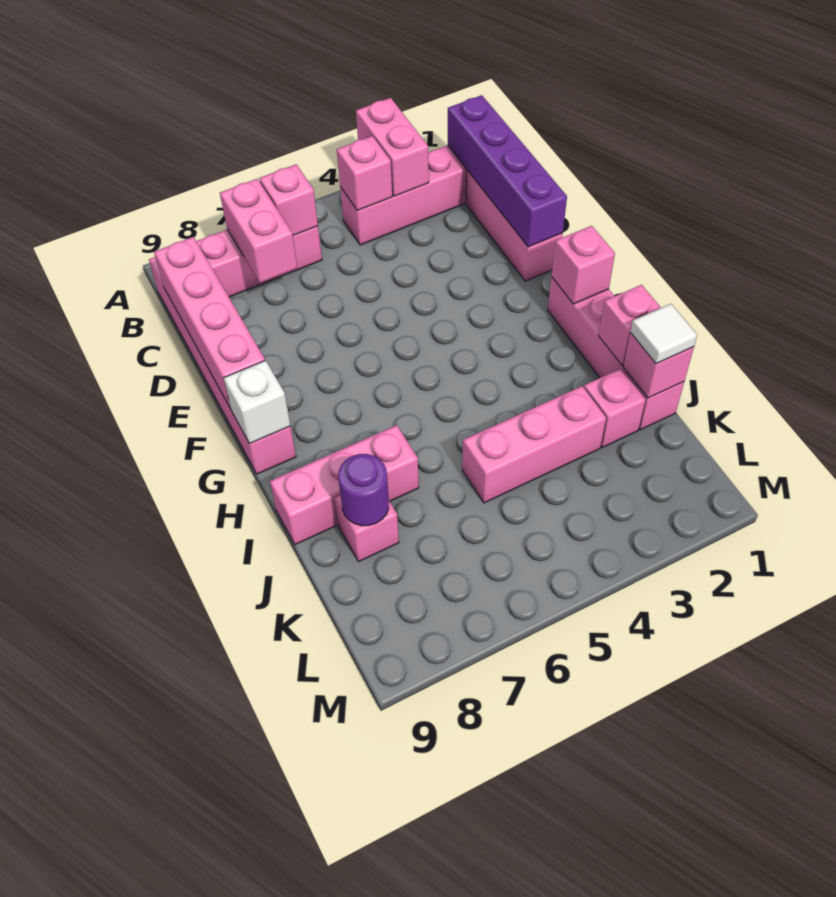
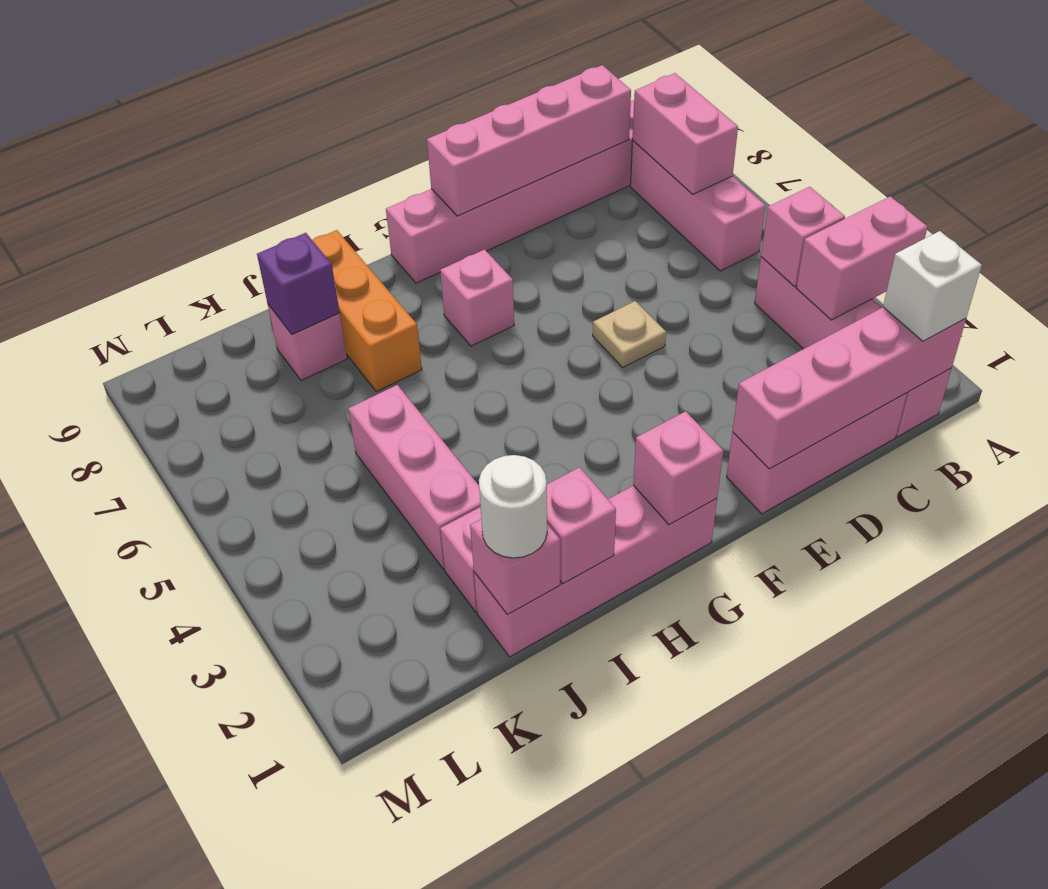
purple brick B1:E1 level 2 -> pink brick B1:E1 level 2
pink brick B6 level 2 -> pink brick G7 level 1
pink brick B7:C7 level 2 -> pink brick B7:B8 level 2
none -> tan plate E5 level 1
white brick G9 level 2 -> white brick B1 level 3
pink brick I7:I9 level 1 -> orange brick I7:I9 level 1
white tile J1 level 3 -> white round brick J1 level 3
purple round brick J8 level 2 -> purple brick J8 level 2

